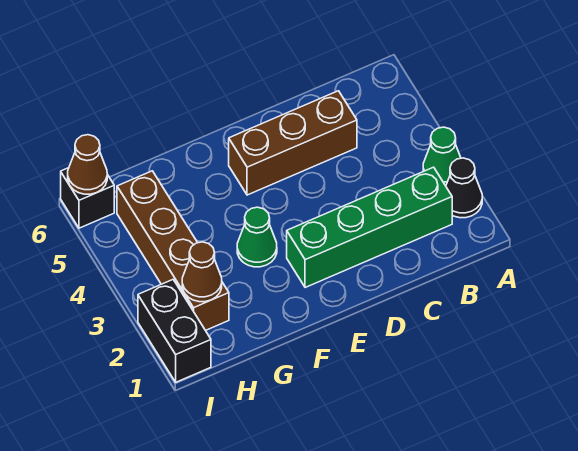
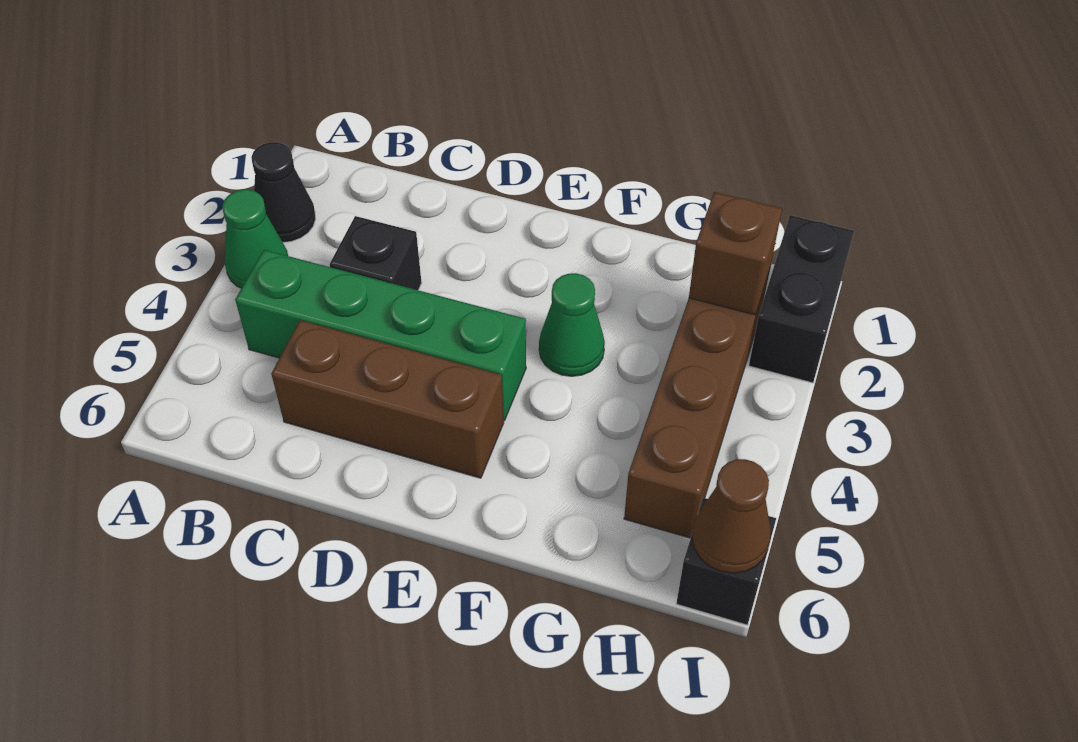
green brick B2:E2 level 1 -> green brick B4:E4 level 1
none -> black brick C3 level 1
brown cone H2 level 2 -> brown brick H2 level 2

